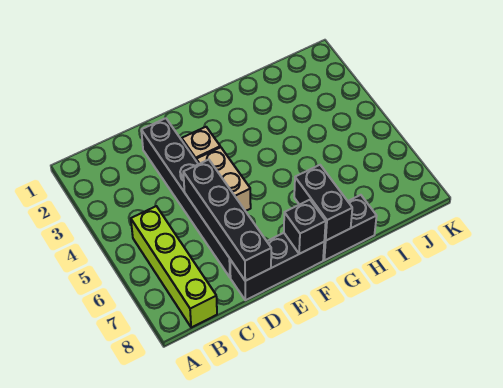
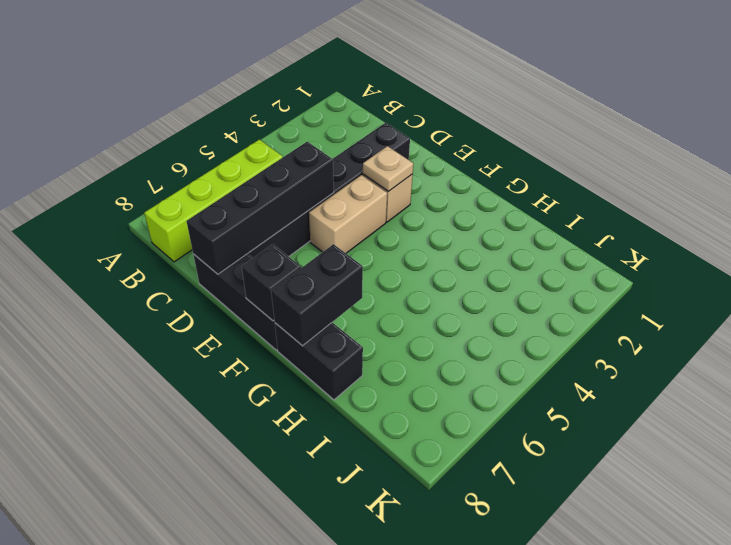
none -> tan plate E3 level 2

